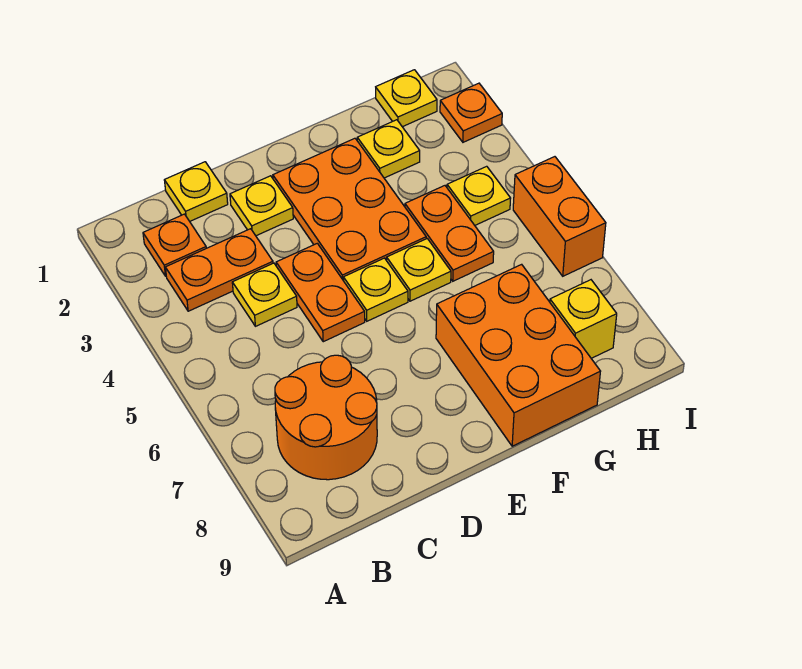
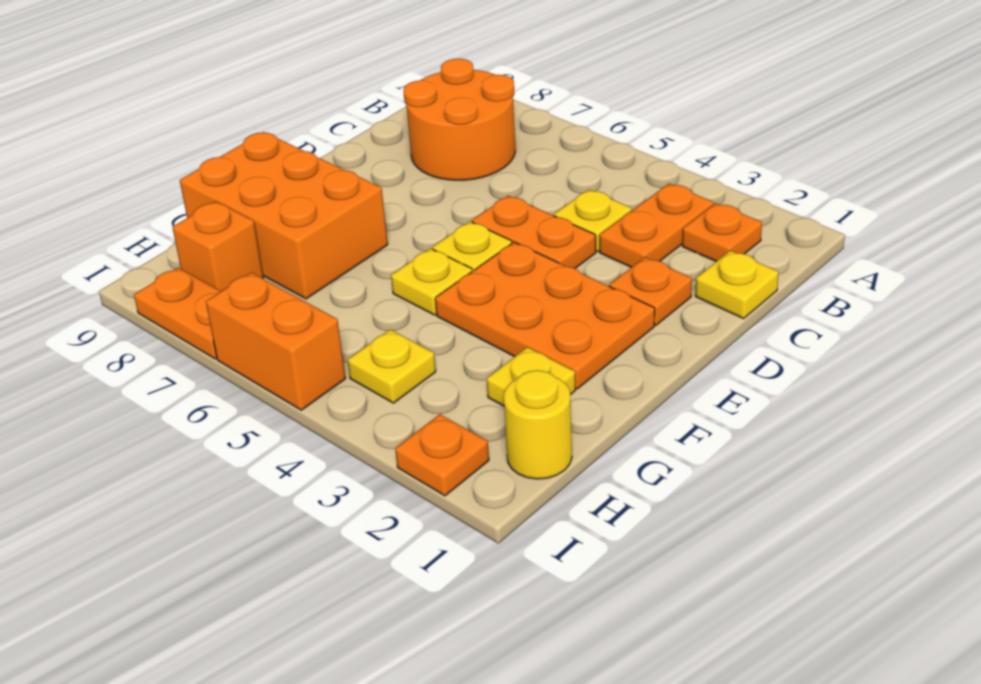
yellow plate D2 level 1 -> orange plate D2 level 1
orange plate G4:G5 level 1 -> orange plate I7:I8 level 1
yellow plate H1 level 1 -> yellow round brick H1 level 1
yellow brick H8 level 1 -> orange brick H8 level 1

